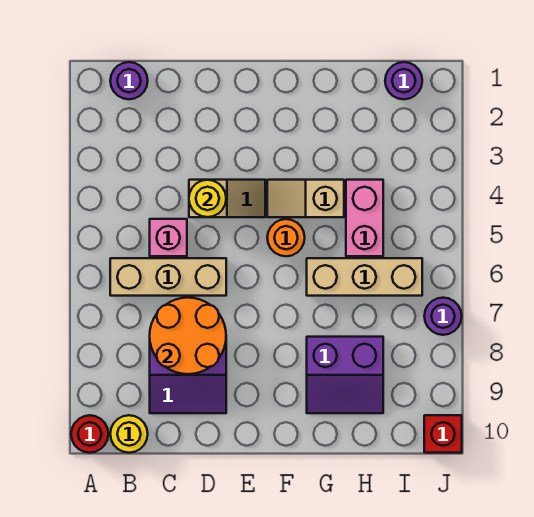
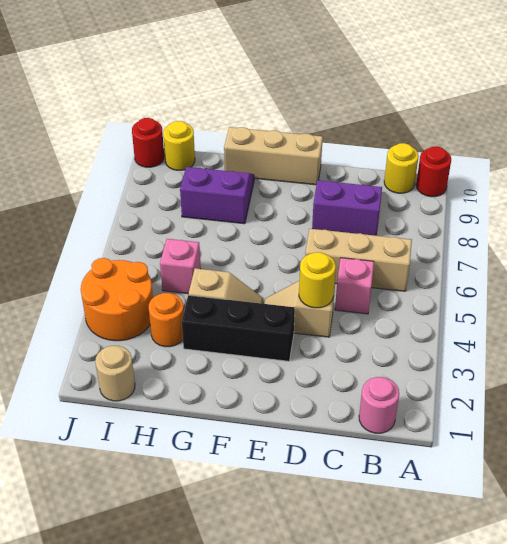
purple round brick B1 level 1 -> pink round brick B1 level 1
orange round brick C7:D8 level 2 -> orange round brick I3:J4 level 1
none -> black brick E3:G3 level 1
orange round brick F5 level 1 -> orange round brick H3 level 1
tan brick G6:I6 level 1 -> tan brick E10:G10 level 1
pink brick H4:H5 level 1 -> pink brick H5 level 1
purple round brick I1 level 1 -> tan round brick I1 level 1
none -> yellow round brick I10 level 1
purple round brick J7 level 1 -> none
red brick J10 level 1 -> red round brick J10 level 1

